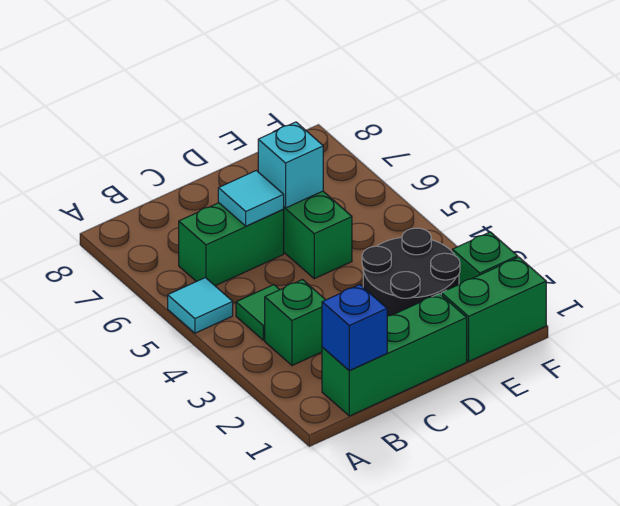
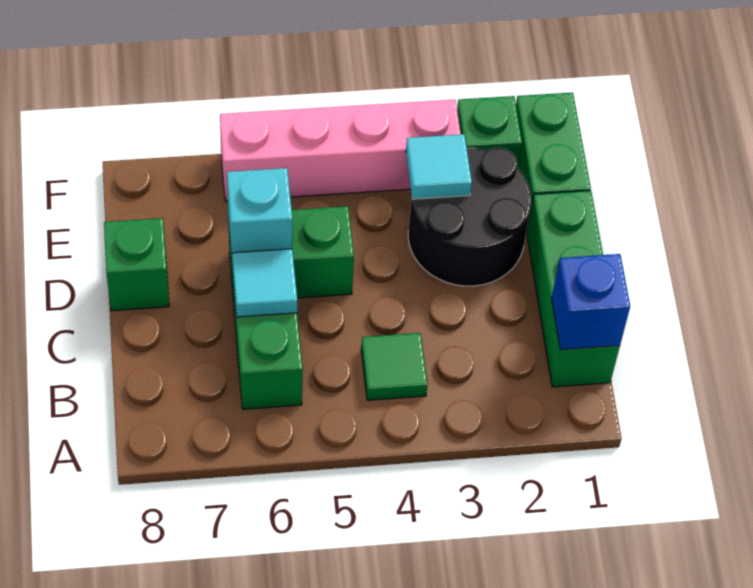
cyan tile A5 level 1 -> cyan tile E3 level 2
green brick B3 level 1 -> green brick D8 level 1
none -> pink brick F3:F6 level 1

